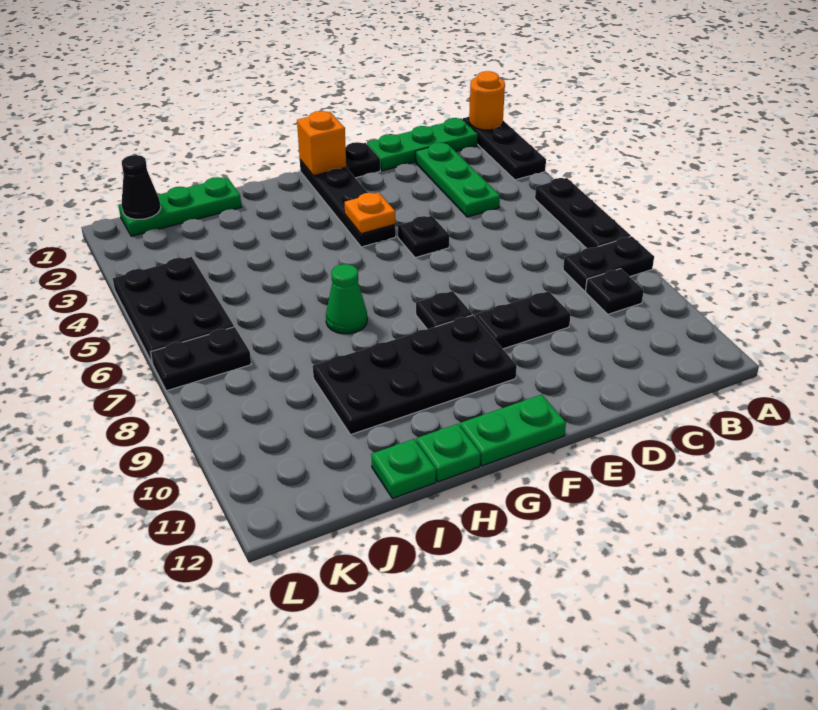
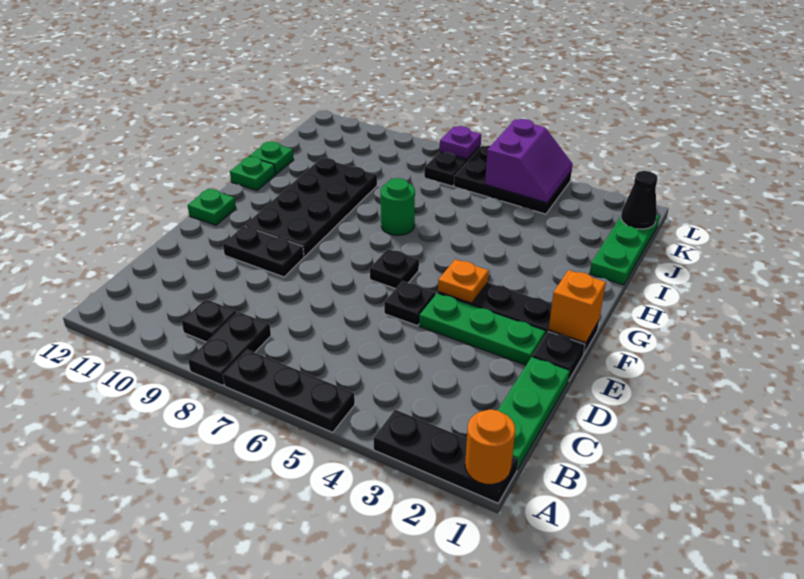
green plate C2:C4 level 1 -> green plate E2:E4 level 1
black plate D9:E9 level 1 -> black plate E9:E10 level 1
black plate F8 level 1 -> black plate F6 level 1
green plate F12:G12 level 1 -> green plate F12 level 1
green cone H7 level 1 -> green round brick H7 level 1
none -> purple slope K4:L5 level 2 top 5
none -> purple plate L7 level 2

